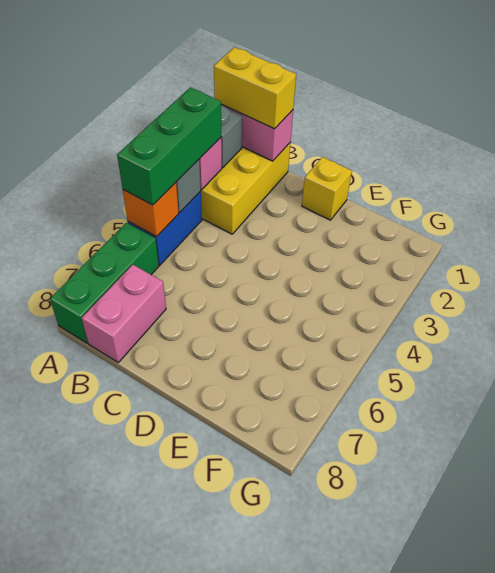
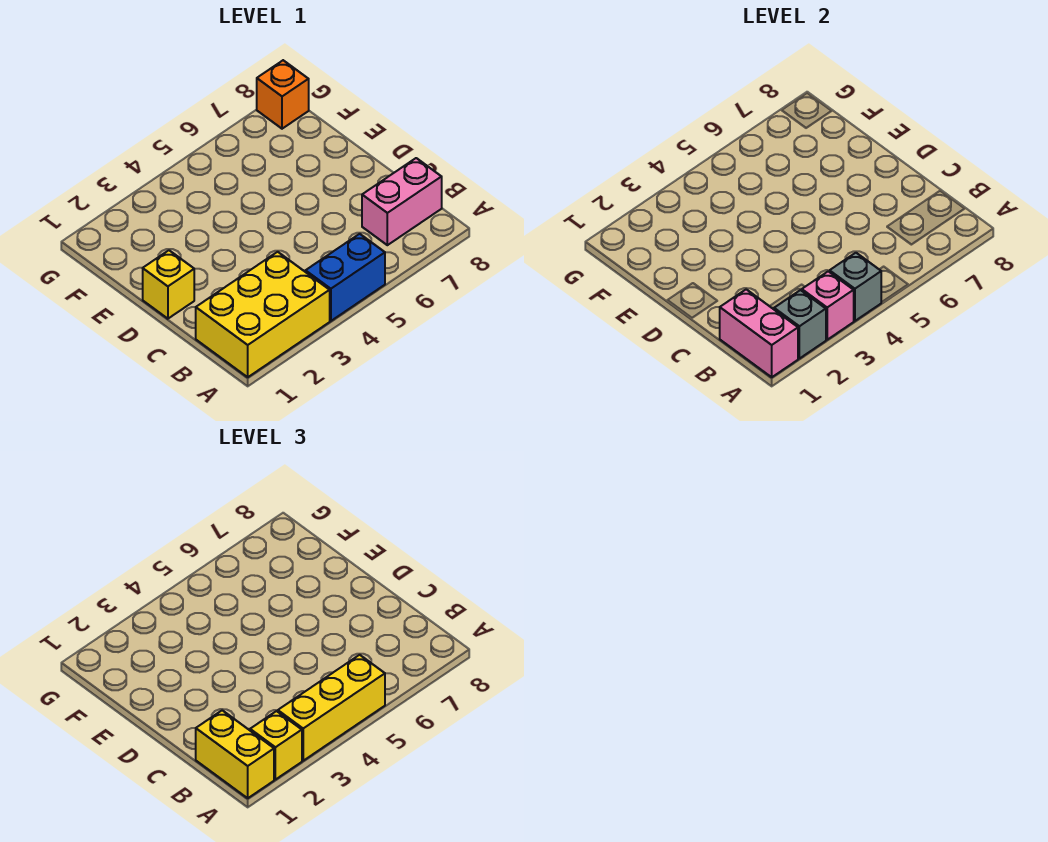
none -> yellow brick A2 level 3
green brick A3:A5 level 3 -> yellow brick A3:A5 level 3
orange brick A5 level 2 -> orange brick G8 level 1
green brick A6:A8 level 1 -> none

